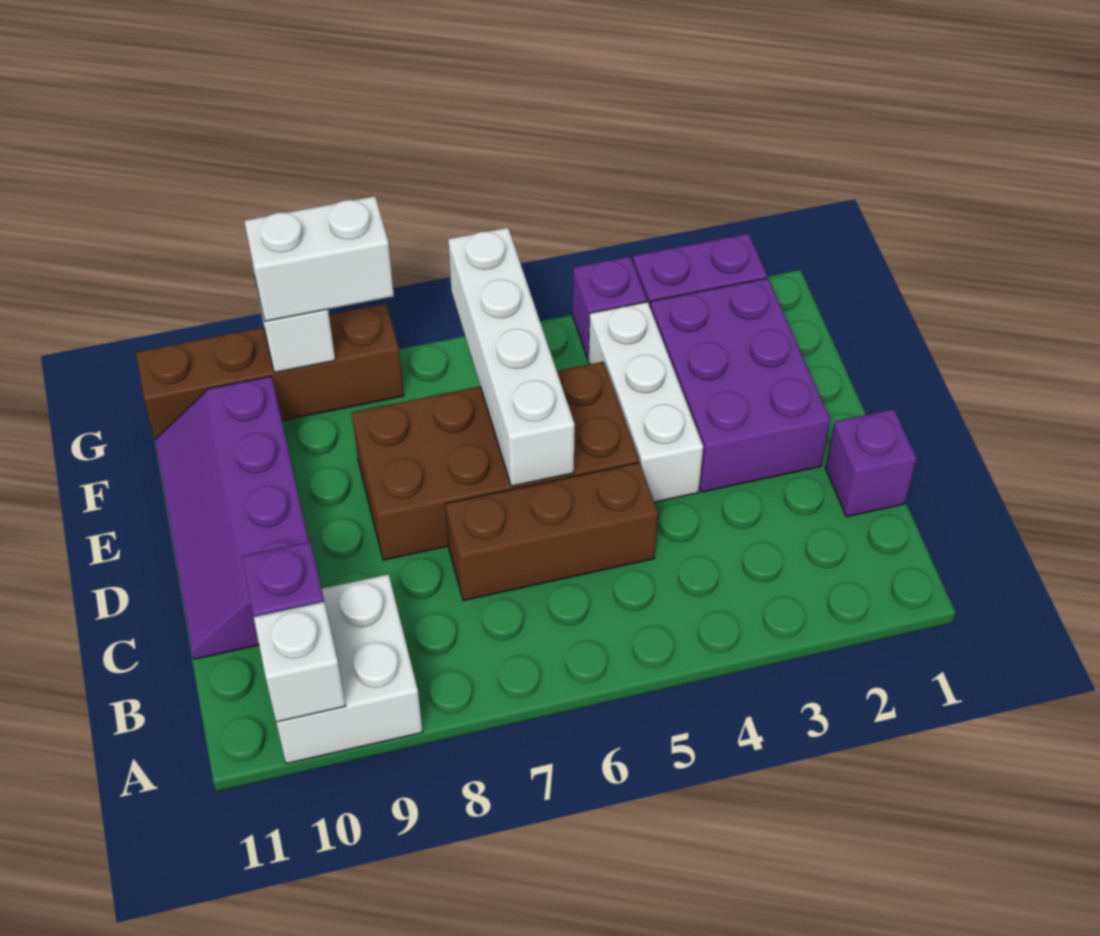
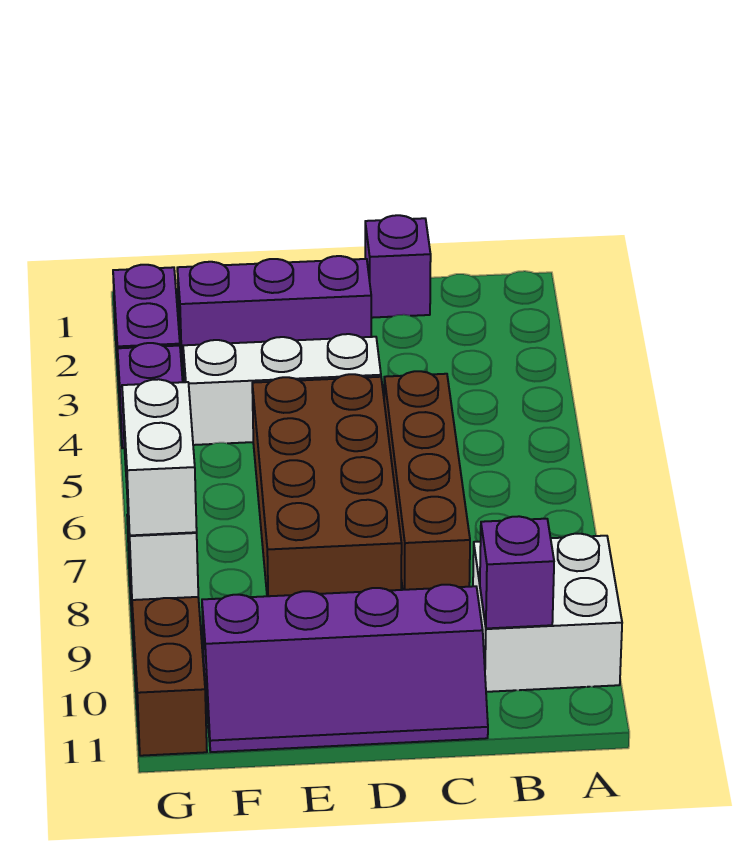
white brick A10 level 2 -> none
brown brick C5:C7 level 1 -> brown brick C5:C8 level 1
purple brick D2:F3 level 1 -> purple brick D2:F2 level 1
white brick D6:G6 level 2 -> none

